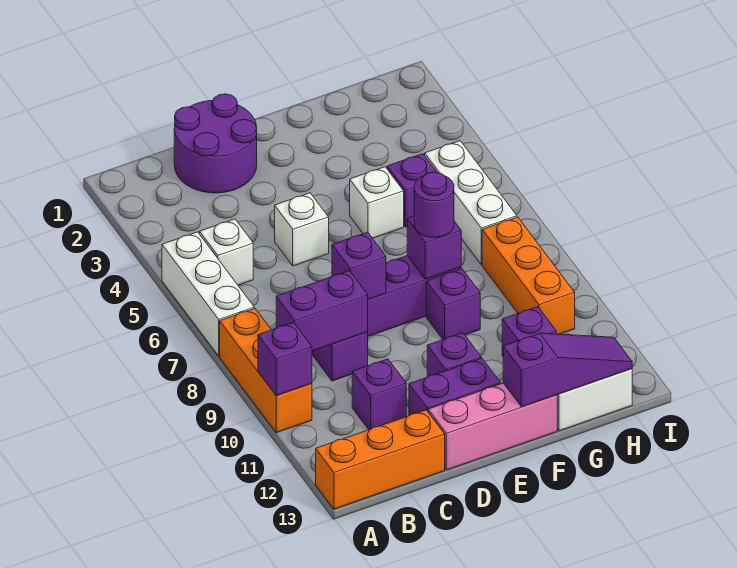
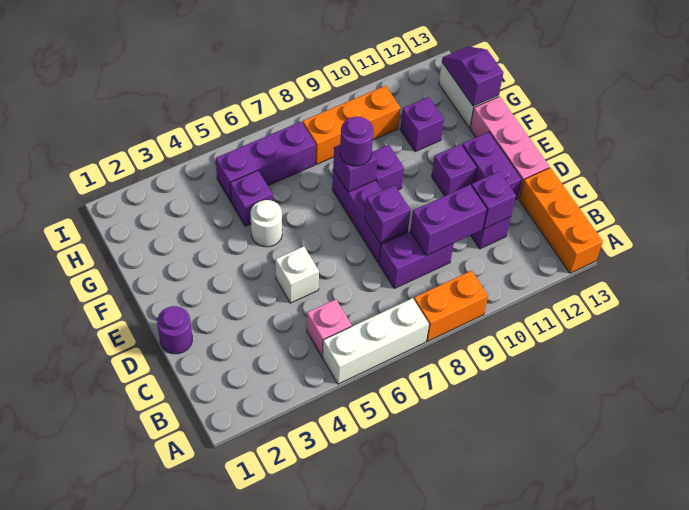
orange brick A8:A10 level 1 -> orange brick A8:A9 level 1
purple brick A10 level 2 -> purple brick C11 level 2
white brick B5 level 1 -> pink brick B5 level 1
purple brick B9:C9 level 2 -> purple brick C9:C10 level 2
purple round brick C1:D2 level 1 -> purple round brick D1 level 1
white brick F5 level 1 -> white round brick F5 level 1
purple slope F13:H13 level 2 top F -> purple slope G13:H13 level 2 top G
white brick H5:H7 level 1 -> purple brick H5:H7 level 1

